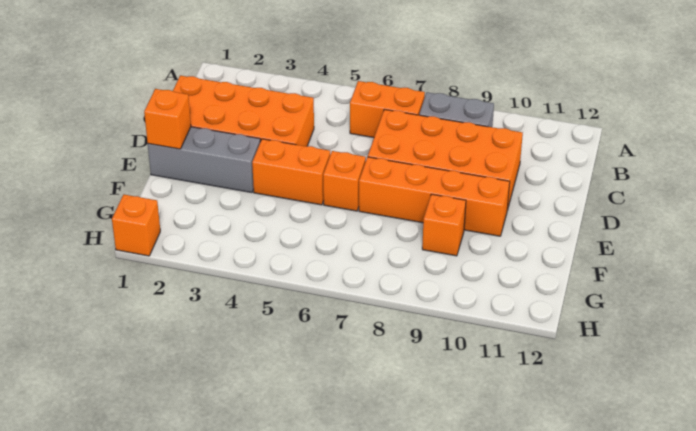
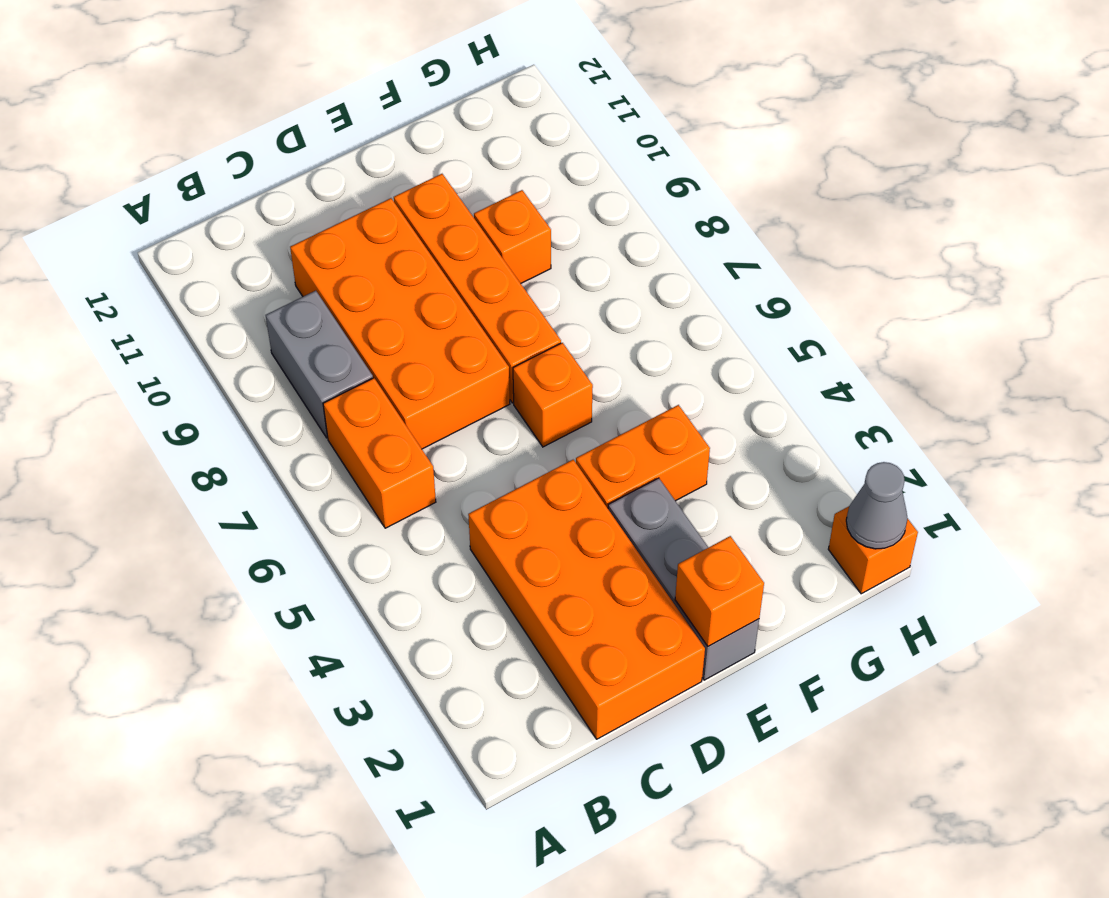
orange brick E4:E5 level 1 -> orange brick E4:F4 level 1
none -> grey cone H1 level 2

